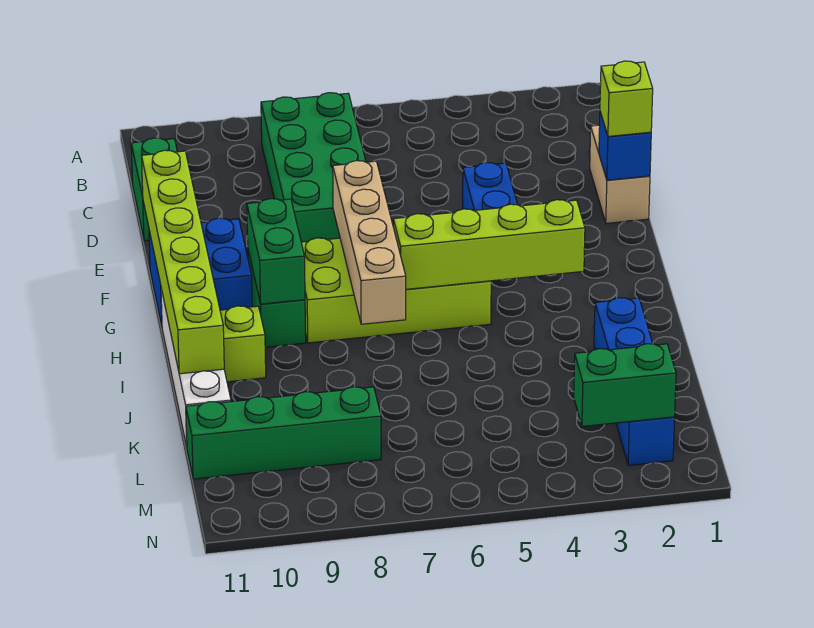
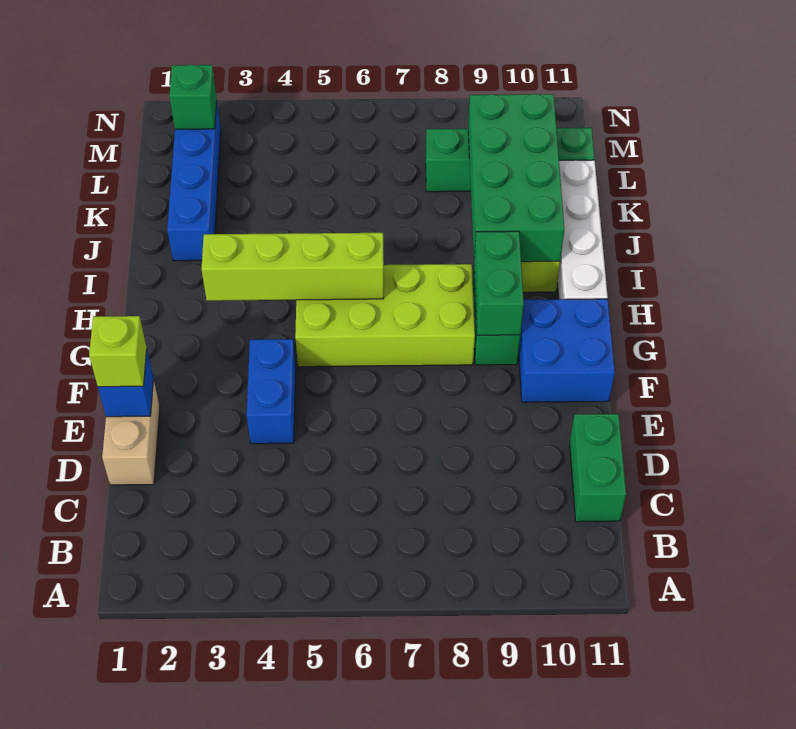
green brick B7:E8 level 1 -> green brick I9:L10 level 2
lime brick E11:J11 level 2 -> none
tan brick F7:I7 level 2 -> none
green brick M2:M3 level 2 -> green brick M2 level 2

